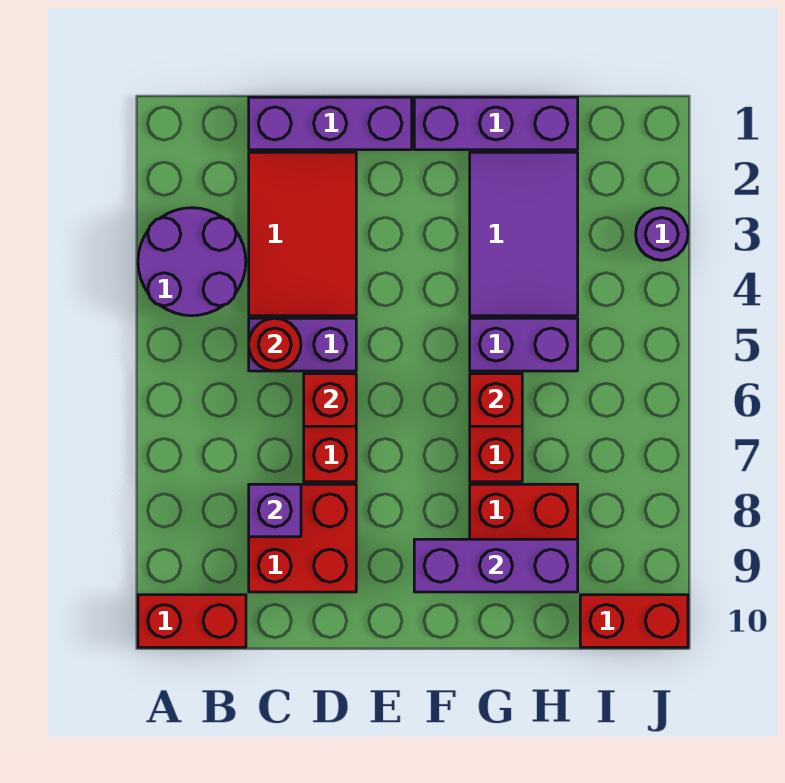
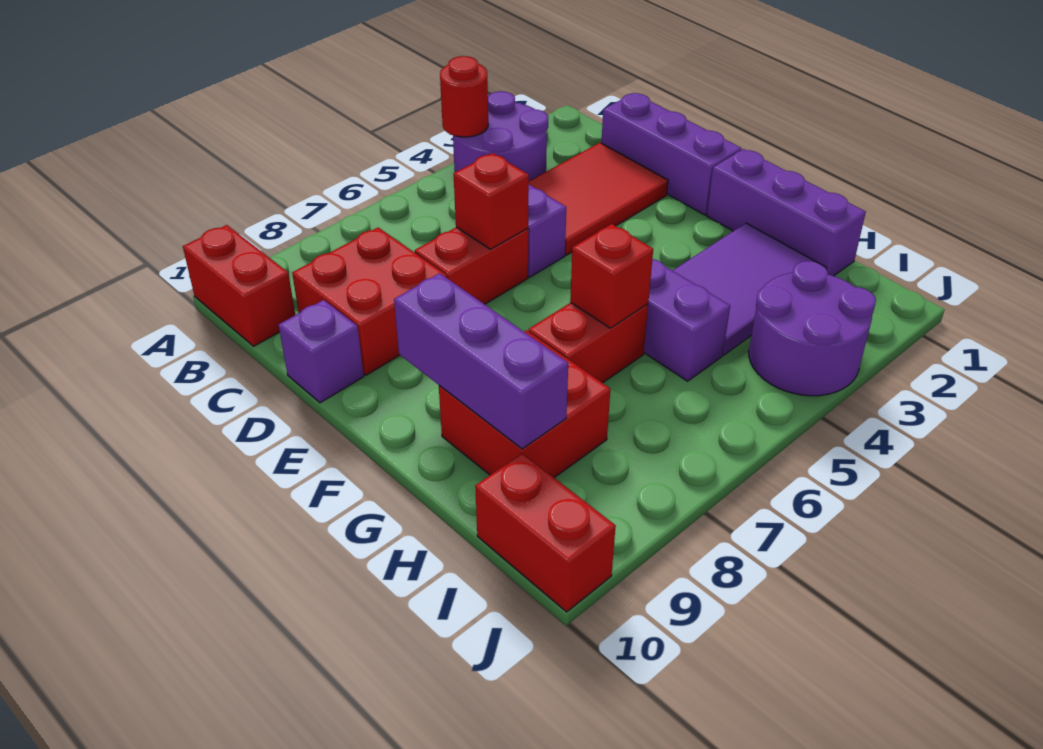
red round brick C5 level 2 -> red round brick A4 level 2
purple brick C8 level 2 -> purple brick D10 level 1
purple round brick J3 level 1 -> purple round brick I3:J4 level 1

